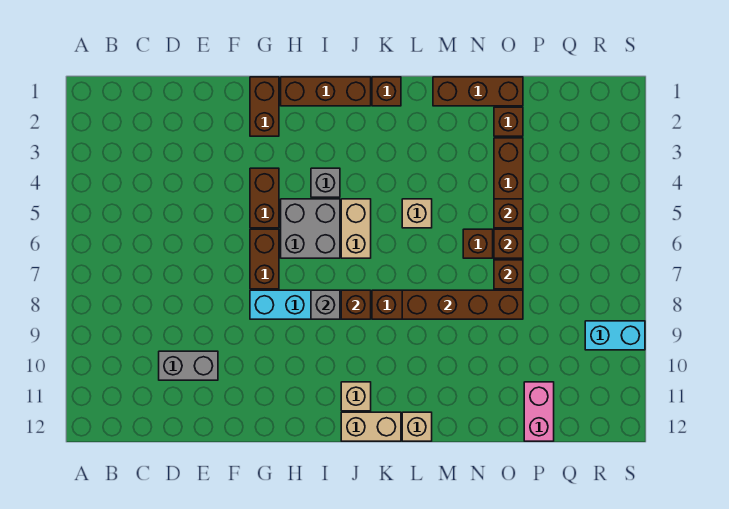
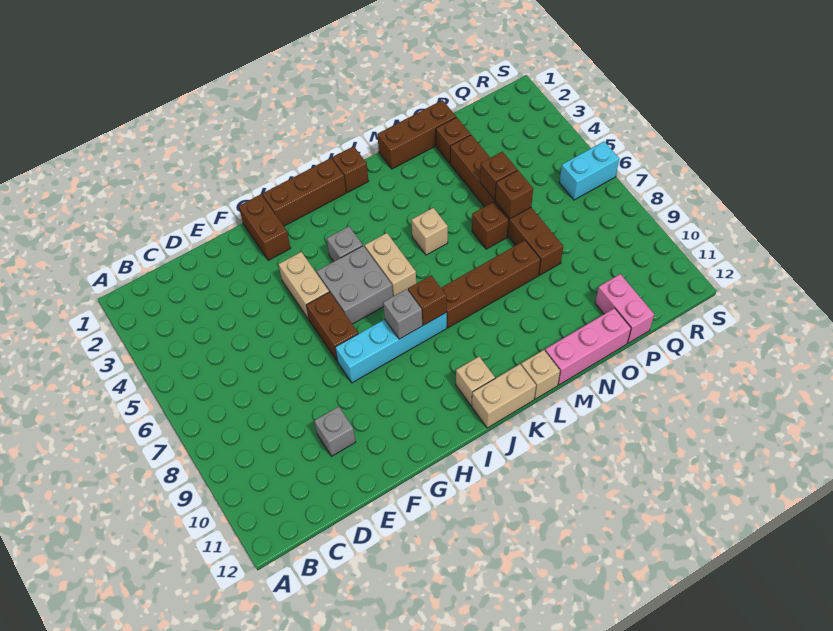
grey brick D10:E10 level 1 -> grey brick E10 level 1
brown brick G4:G5 level 1 -> tan brick G4:G5 level 1
brown brick L8:O8 level 2 -> none
none -> pink brick M12:O12 level 1
brown brick O7 level 2 -> none
cyan brick R9:S9 level 1 -> cyan brick R6:S6 level 1

